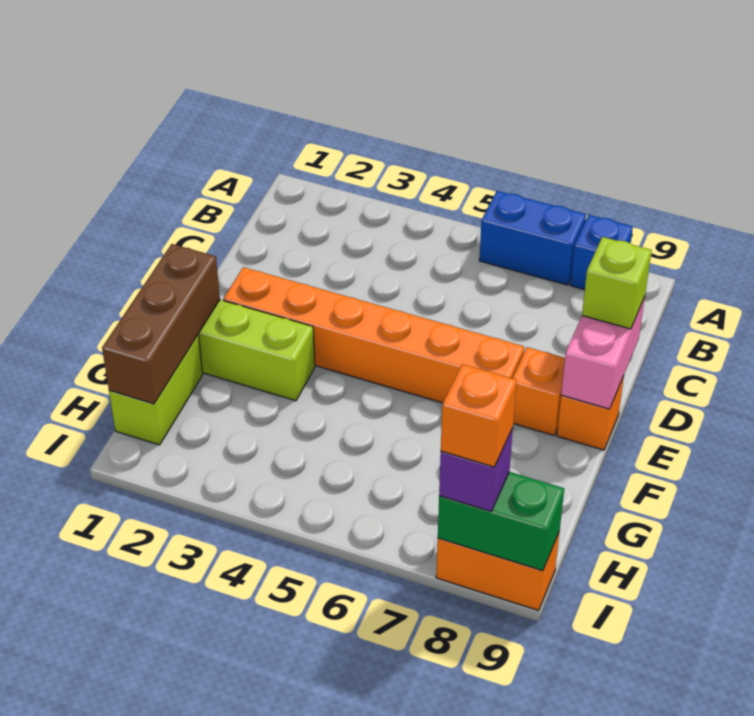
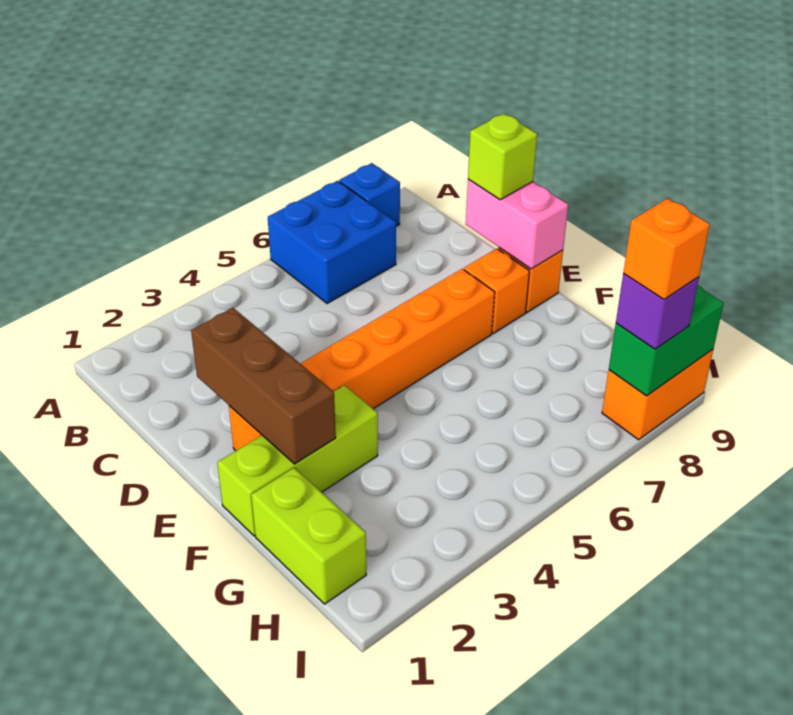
blue brick A6:A7 level 1 -> blue brick A6:B7 level 1
brown brick F1:H1 level 2 -> brown brick D2:F2 level 2

